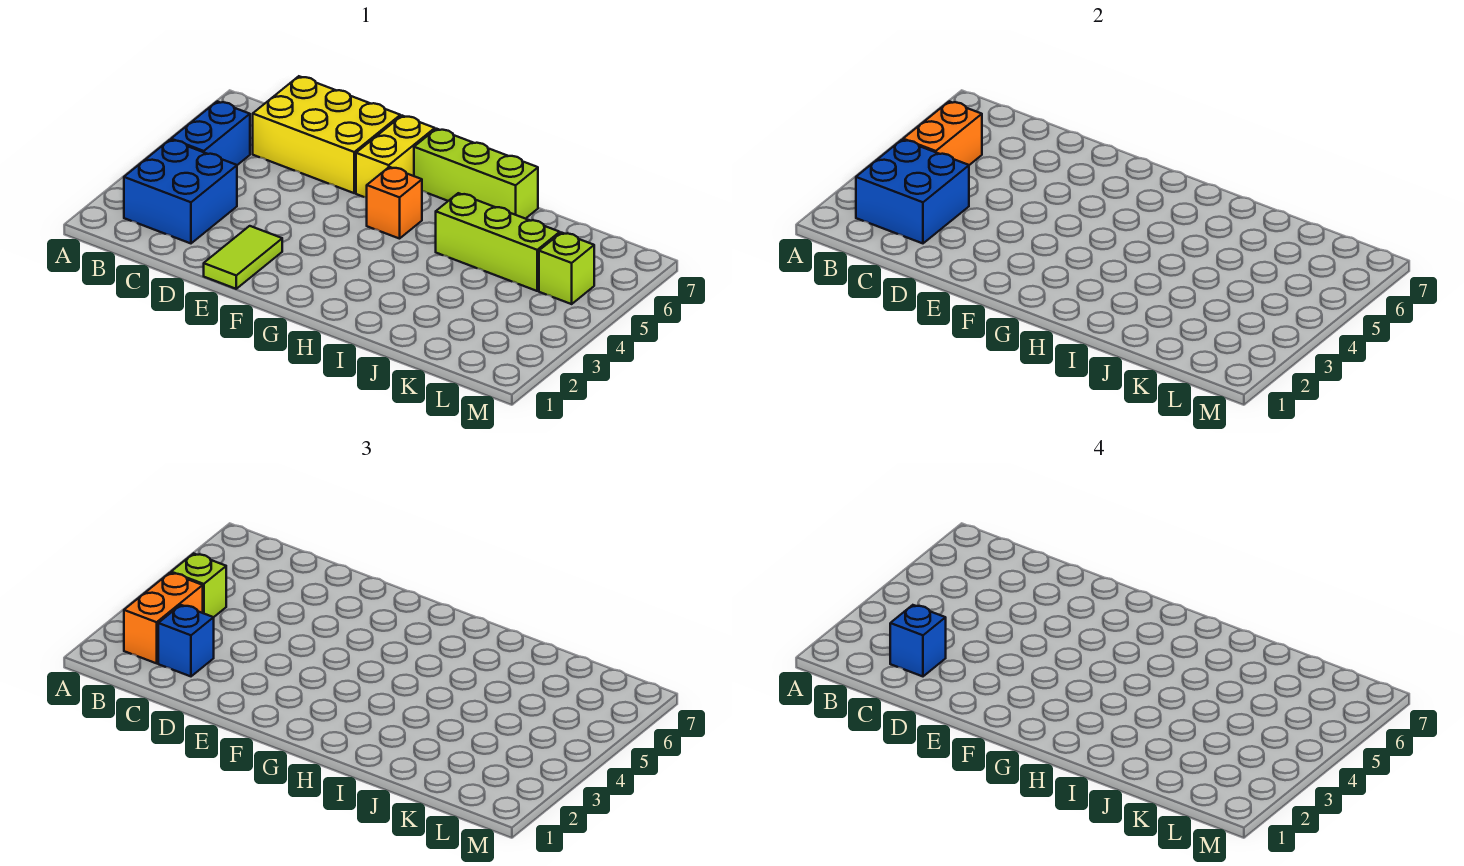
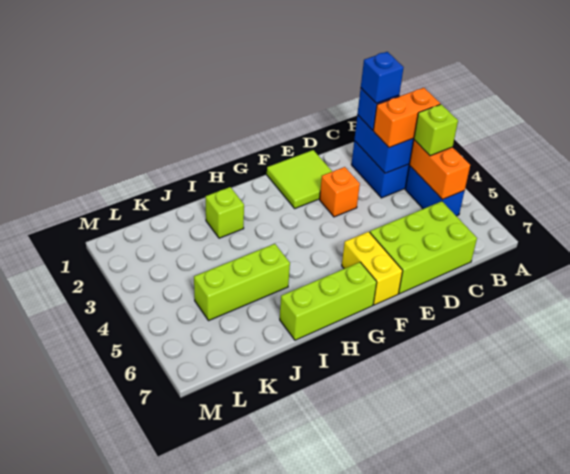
orange brick B2:B3 level 3 -> orange brick B3:C3 level 3
yellow brick C6:E7 level 1 -> lime brick C6:E7 level 1
lime tile E1:E2 level 1 -> lime tile E1:F2 level 1
orange brick G5 level 1 -> orange brick E3 level 1
lime brick L5 level 1 -> lime brick I2 level 1

